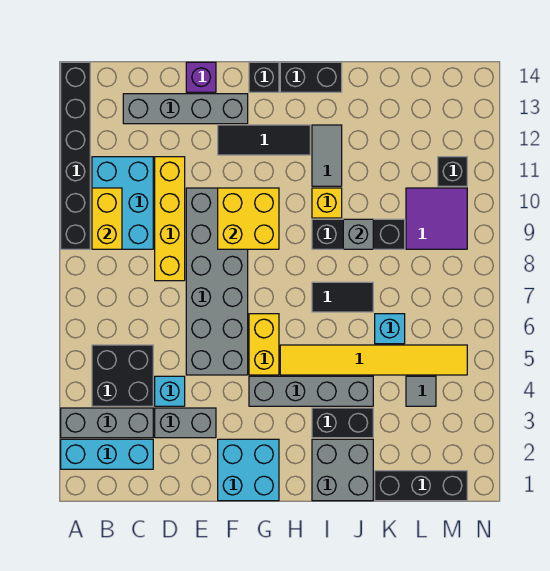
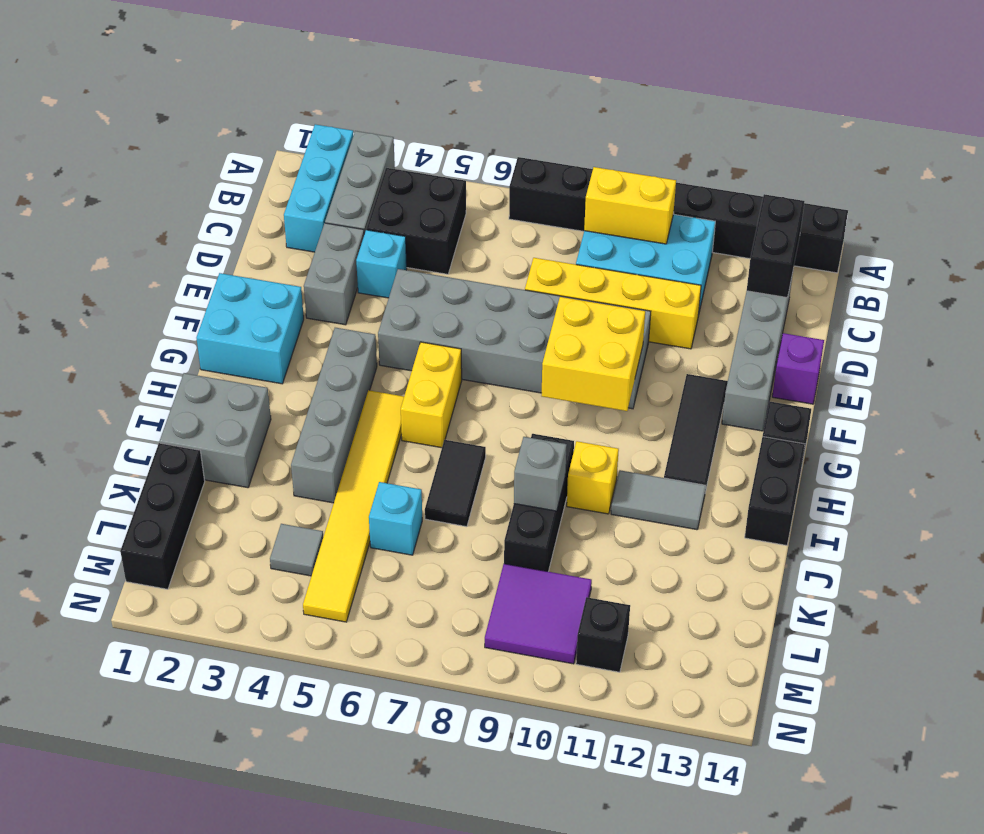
black brick A9:A14 level 1 -> black brick A7:A14 level 1
yellow brick G5:G6 level 1 -> yellow brick G6:H6 level 1
black brick I3:J3 level 1 -> black brick B13:C13 level 2

